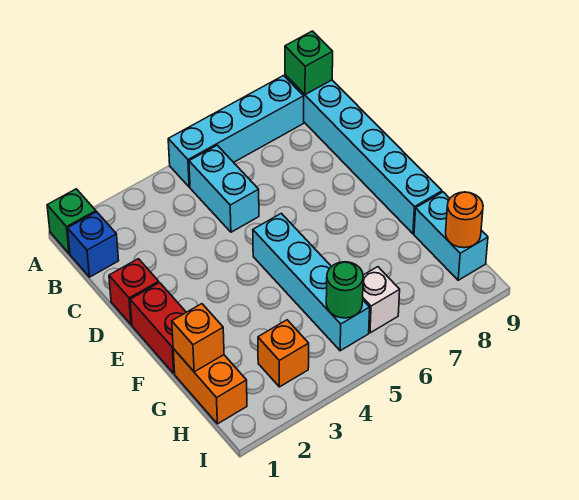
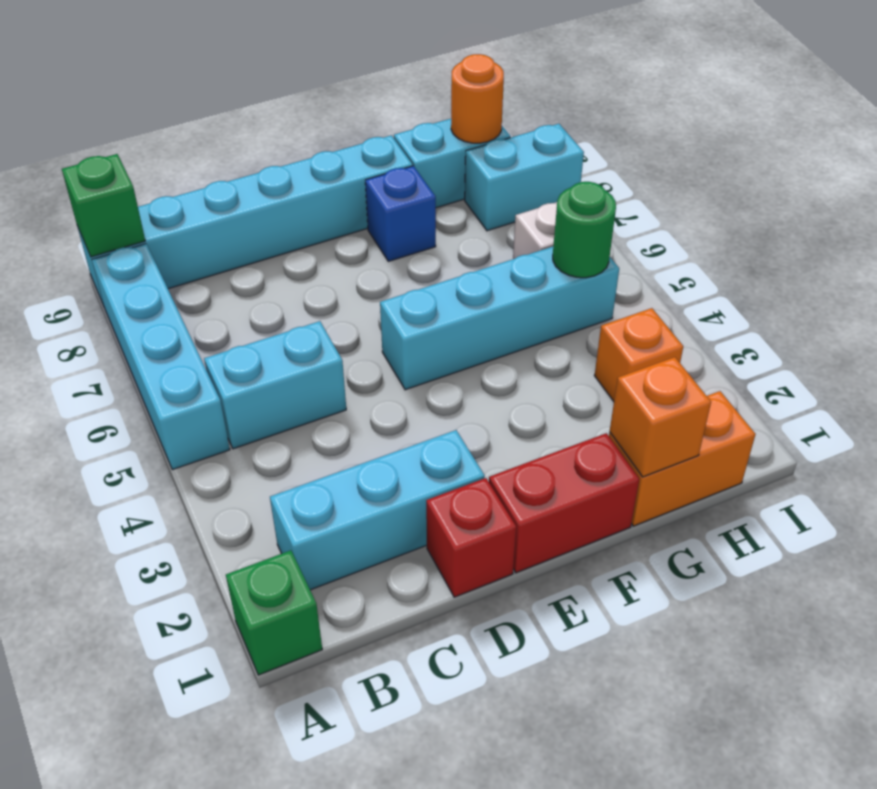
blue brick B1 level 1 -> blue brick F8 level 1
none -> cyan brick B2:D2 level 1
none -> cyan brick H8:I8 level 1

